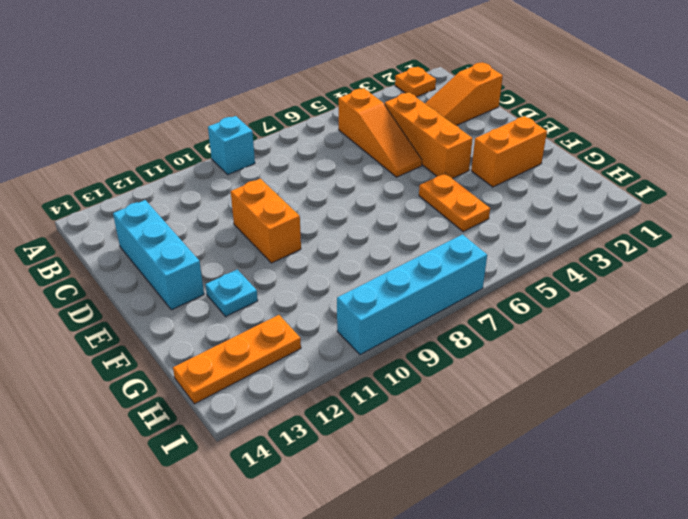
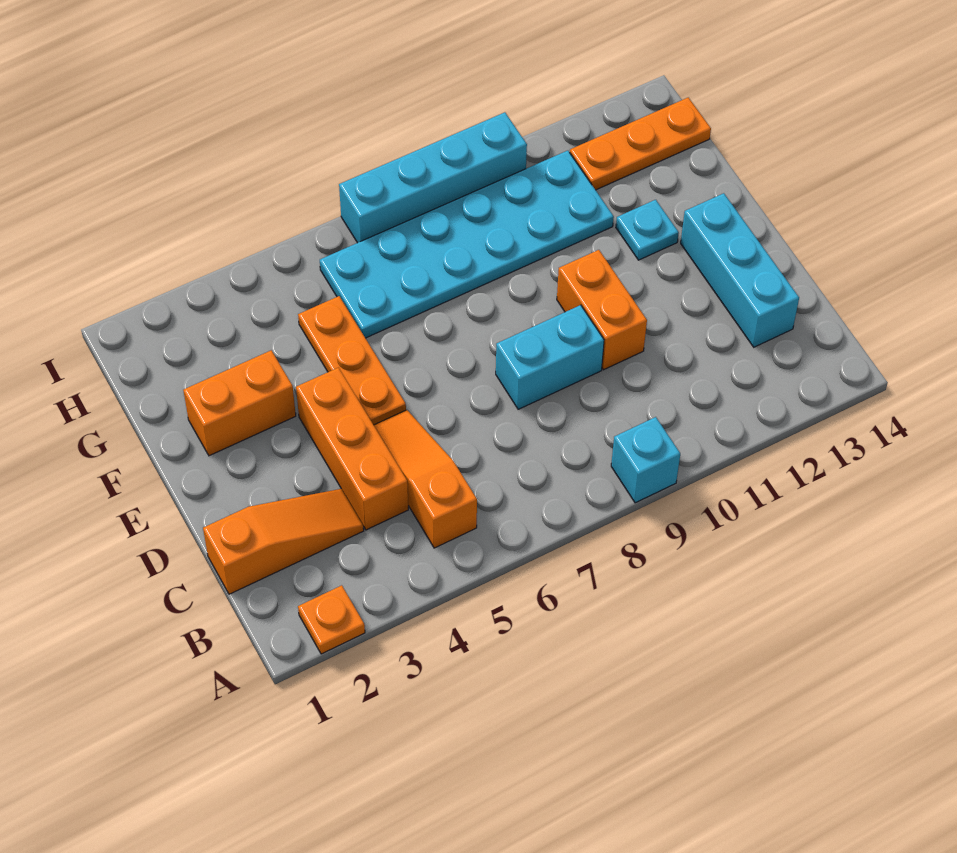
none -> cyan brick D8:D9 level 1
orange plate F5:G5 level 1 -> orange plate E5:G5 level 1
none -> cyan plate G6:H11 level 1

